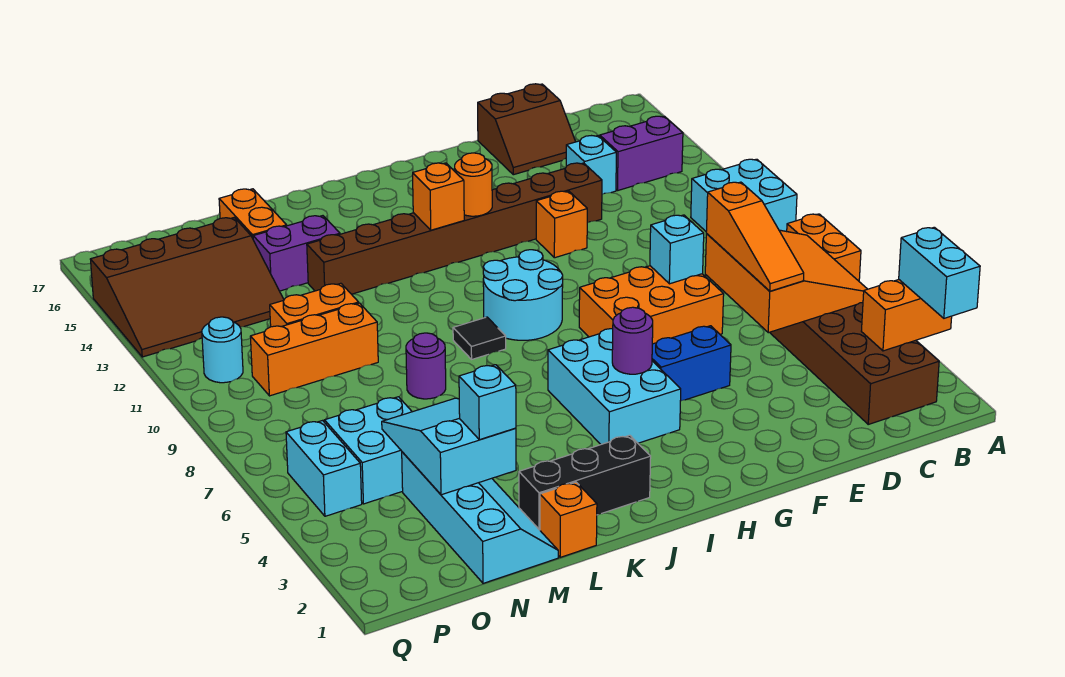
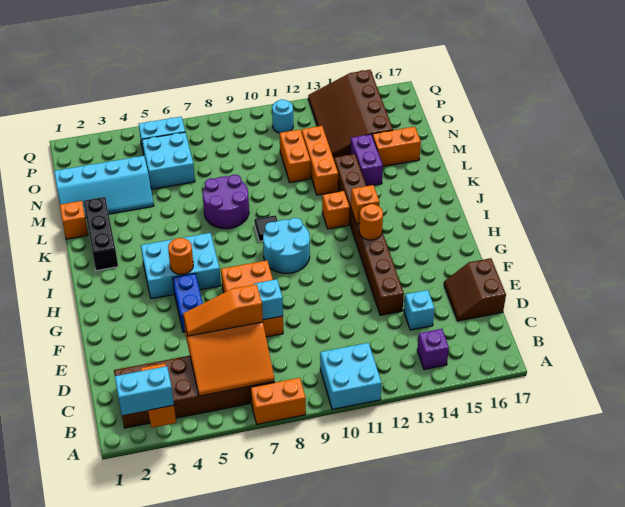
purple brick B14:C14 level 1 -> purple brick B14 level 1
orange brick F12 level 1 -> orange brick J12 level 1
purple round brick H5 level 2 -> orange round brick H5 level 2
purple round brick L8 level 1 -> purple round brick K7:L8 level 1
cyan slope M3:N5 level 2 top 3 -> none
cyan brick M3 level 3 -> none
orange brick M10:O10 level 1 -> orange brick L12:N12 level 1

